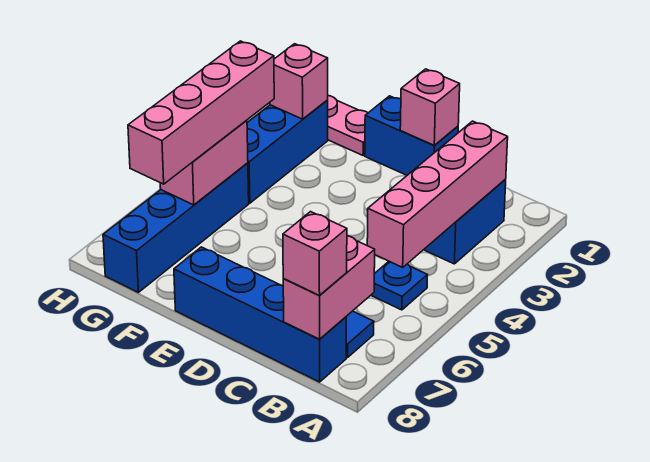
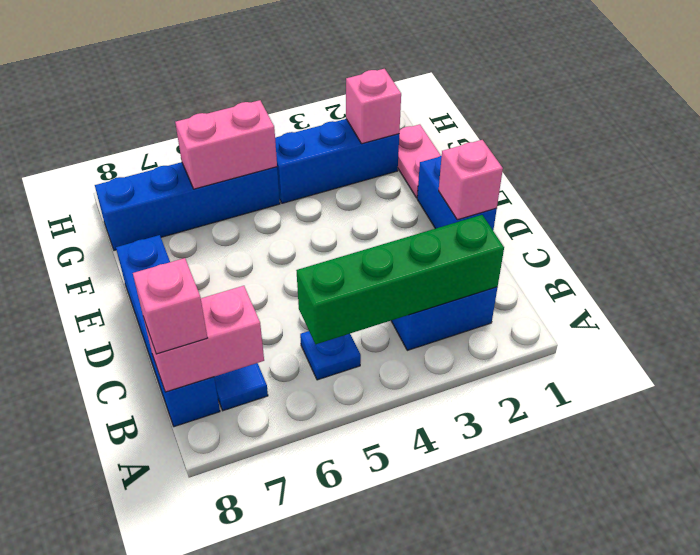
pink brick B2:B5 level 2 -> green brick B2:B5 level 2
pink brick G4:G7 level 3 -> none

